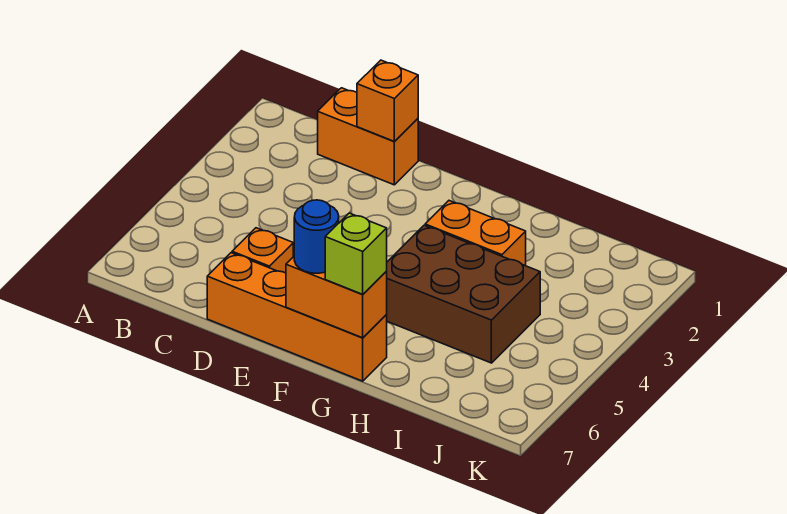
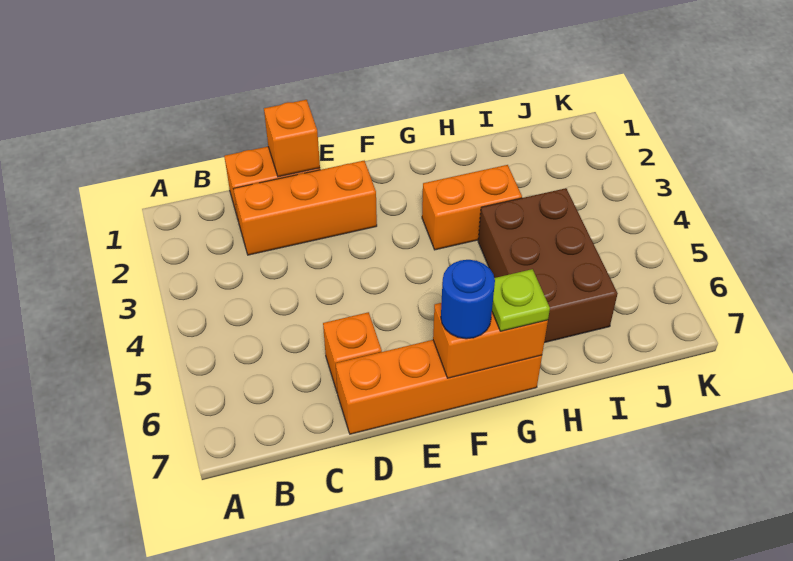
none -> orange brick C2:E2 level 1
brown brick G4:I5 level 1 -> brown brick H4:I6 level 1
lime brick G7 level 3 -> lime plate G7 level 3

